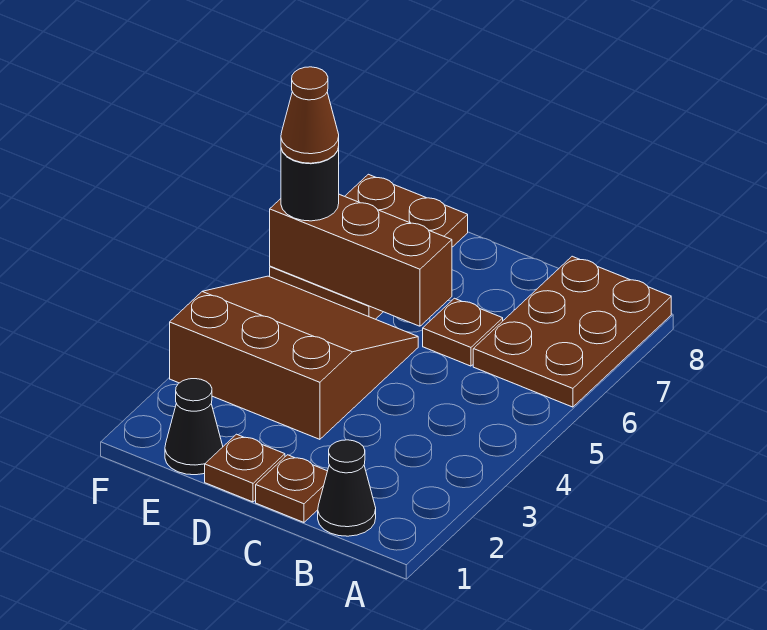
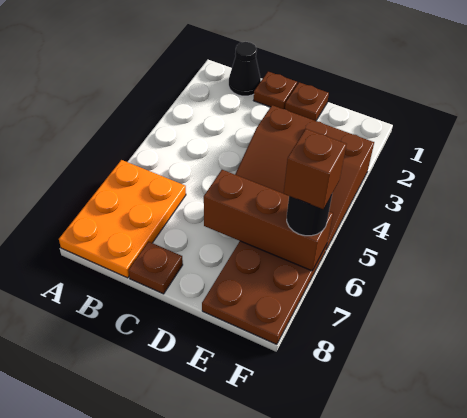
brown plate A6:B8 level 1 -> orange plate A6:B8 level 1
brown plate C6 level 1 -> brown plate C8 level 1
black cone E1 level 1 -> none
brown cone F6 level 4 -> brown brick F6 level 4

